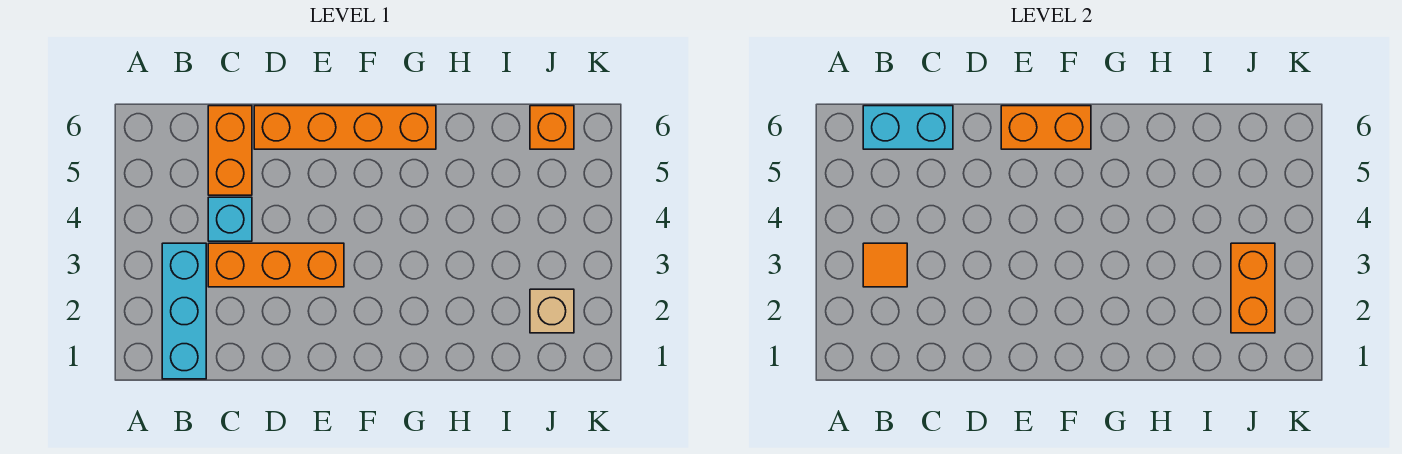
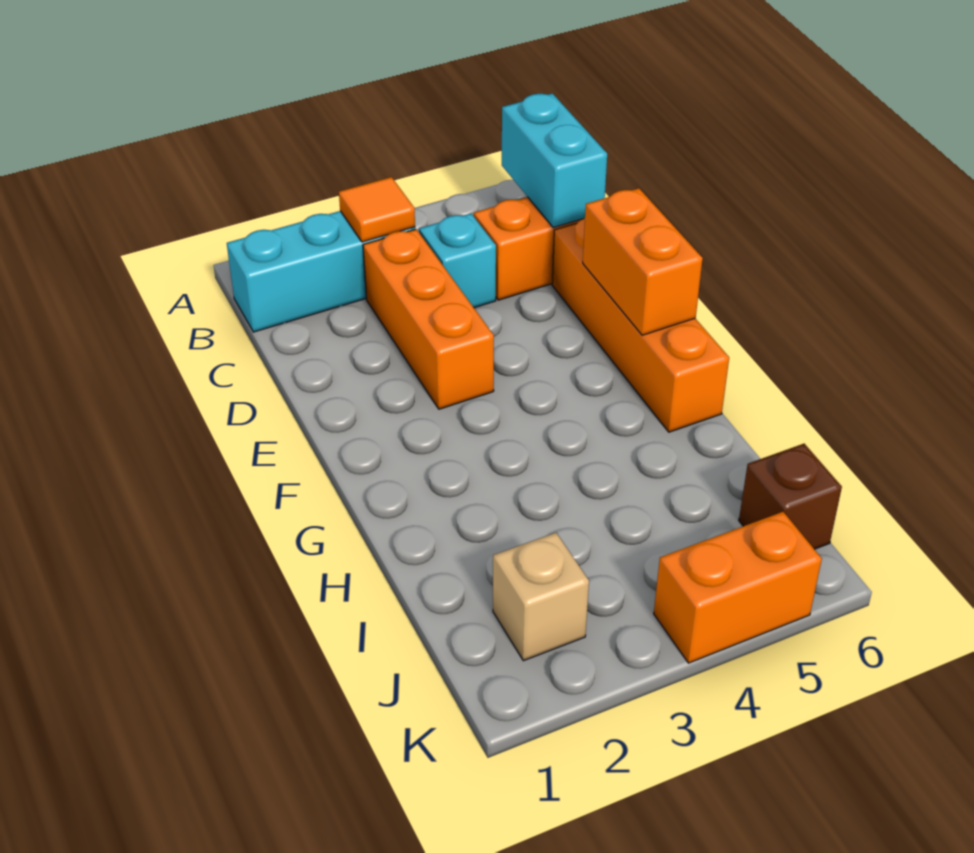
orange brick J2:J3 level 2 -> orange brick K4:K5 level 1
orange brick J6 level 1 -> brown brick J6 level 1

